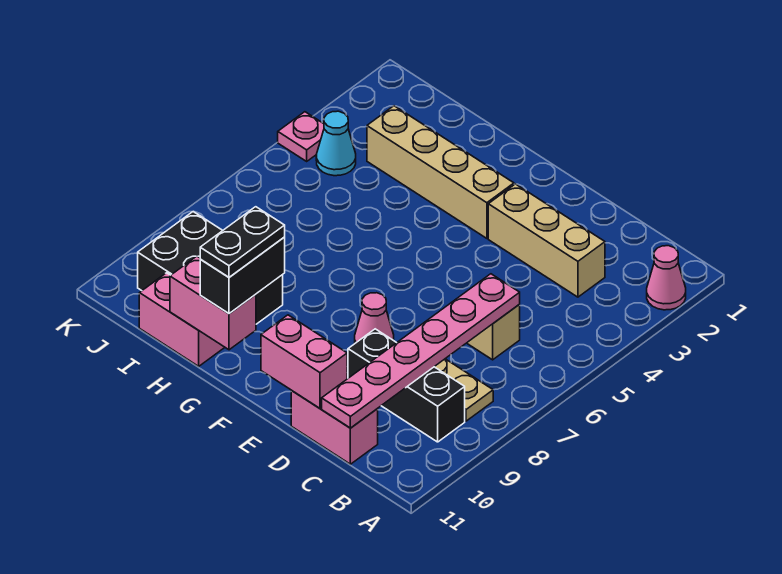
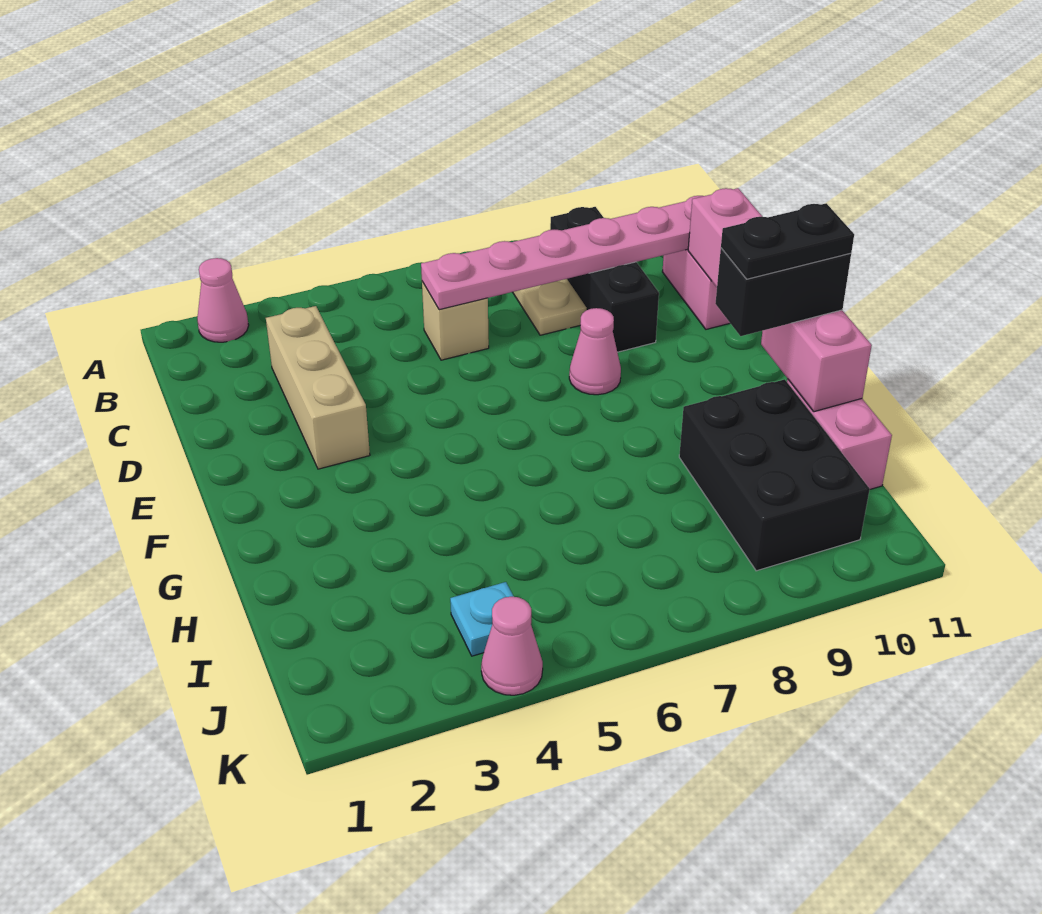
tan brick F3:I3 level 1 -> none
cyan cone J4 level 1 -> cyan plate J4 level 1
pink plate K4 level 1 -> pink cone K4 level 1

